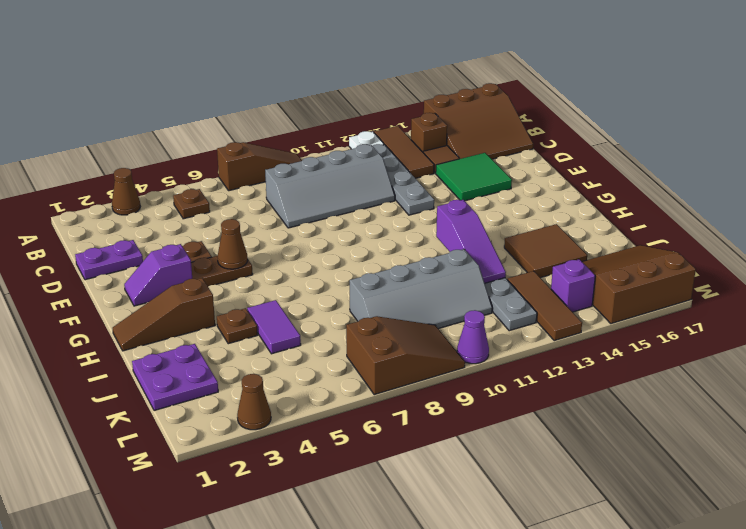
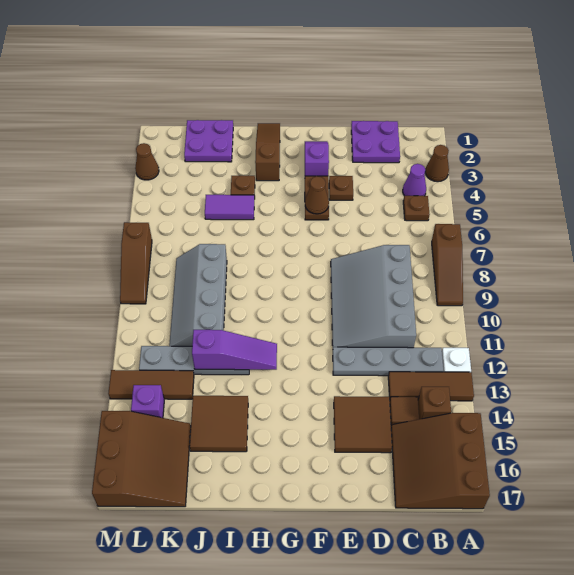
grey slope C8:D11 level 1 top C -> grey slope C8:E11 level 1 top C
purple plate D1:D2 level 1 -> purple plate C1:D2 level 1
green tile D14:E15 level 1 -> brown tile D14:E15 level 1
purple slope H12:J12 level 2 top H -> purple slope H12:J12 level 2 top J
brown slope L7:M9 level 1 top 7 -> brown slope M7:M9 level 1 top 7
purple cone M10 level 1 -> purple cone B4 level 1

